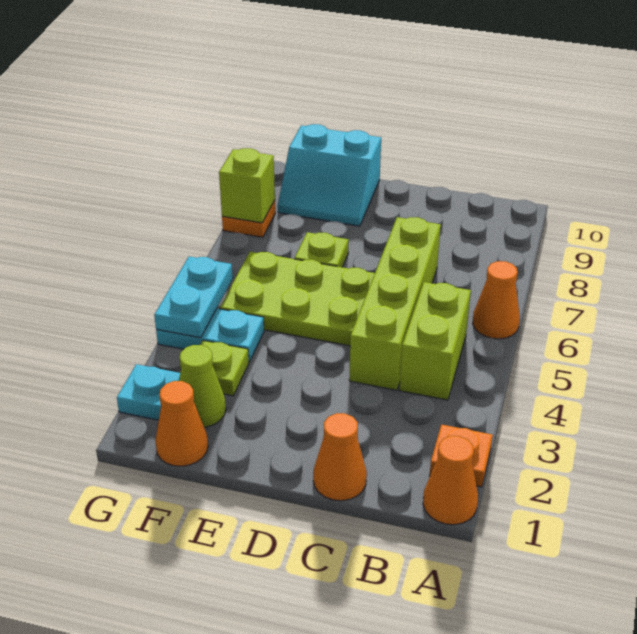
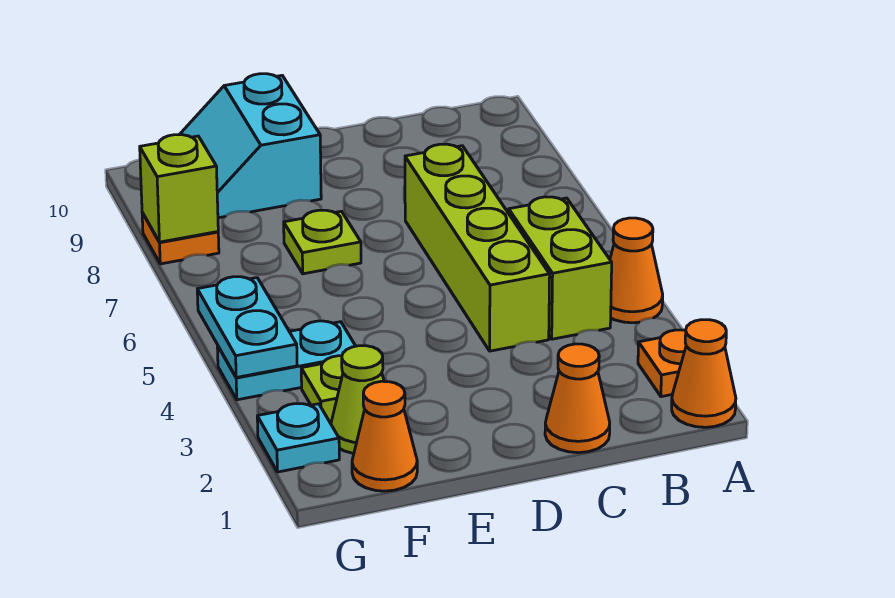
orange cone A6 level 1 -> orange cone A4 level 1
lime plate D5:F6 level 1 -> none
cyan slope E9:F10 level 1 top 10 -> cyan slope E9:F10 level 1 top E

